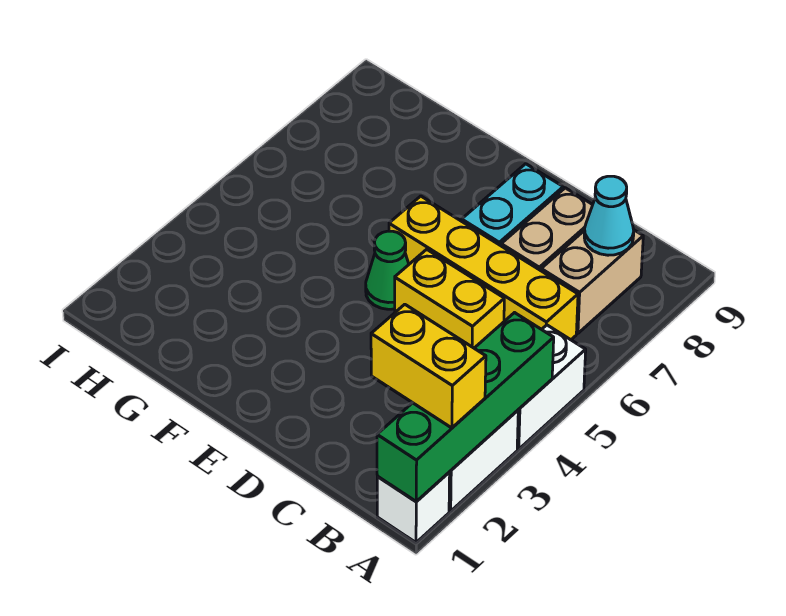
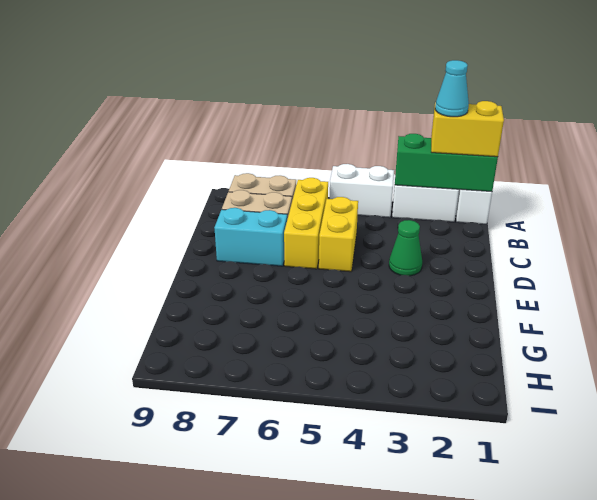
green brick A1:A4 level 2 -> green brick A1:A3 level 2
yellow brick A2:B2 level 3 -> yellow brick A1:A2 level 3
yellow brick B6:E6 level 1 -> yellow brick B6:D6 level 1
cyan cone B8 level 2 -> cyan cone A2 level 4
green cone E5 level 1 -> green cone D3 level 1

